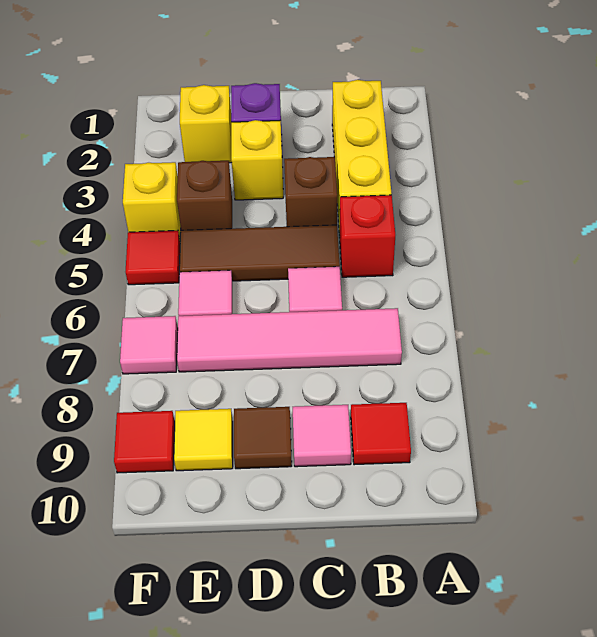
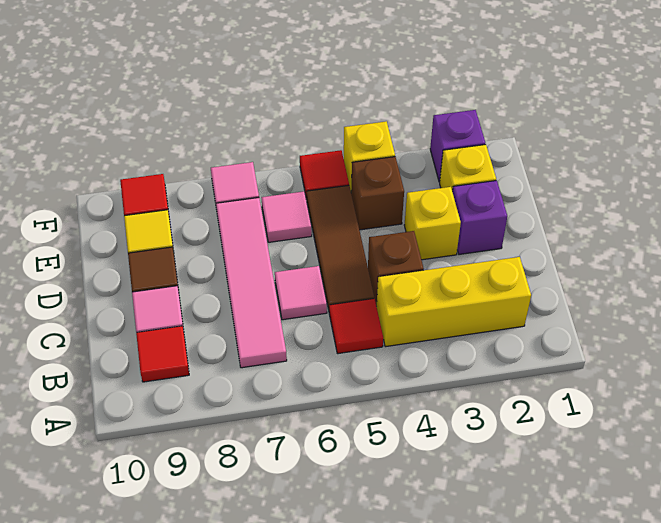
red brick B5 level 1 -> red tile B5 level 1
none -> purple brick F2 level 1

